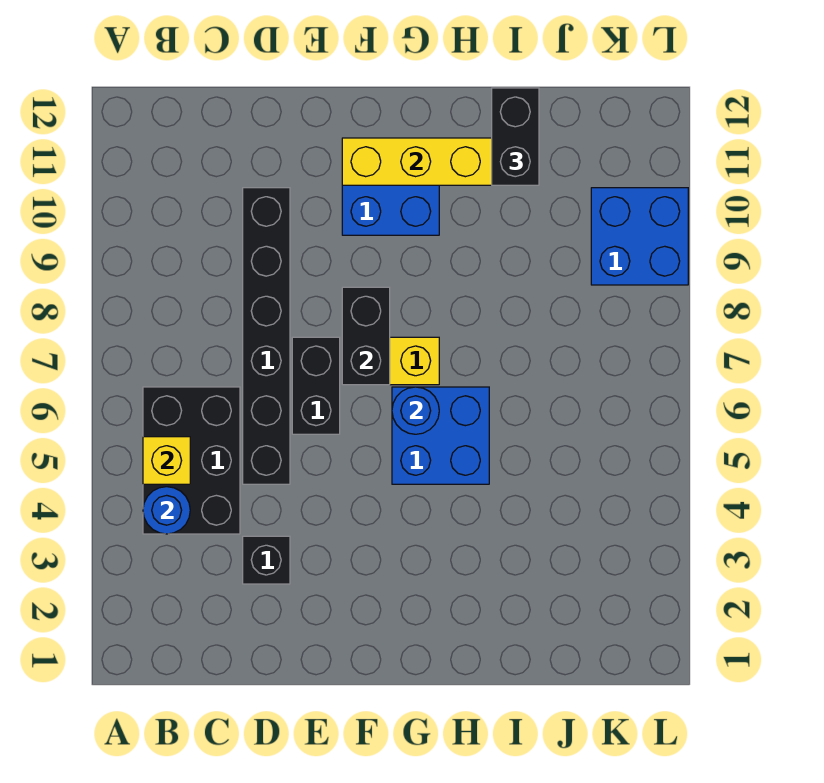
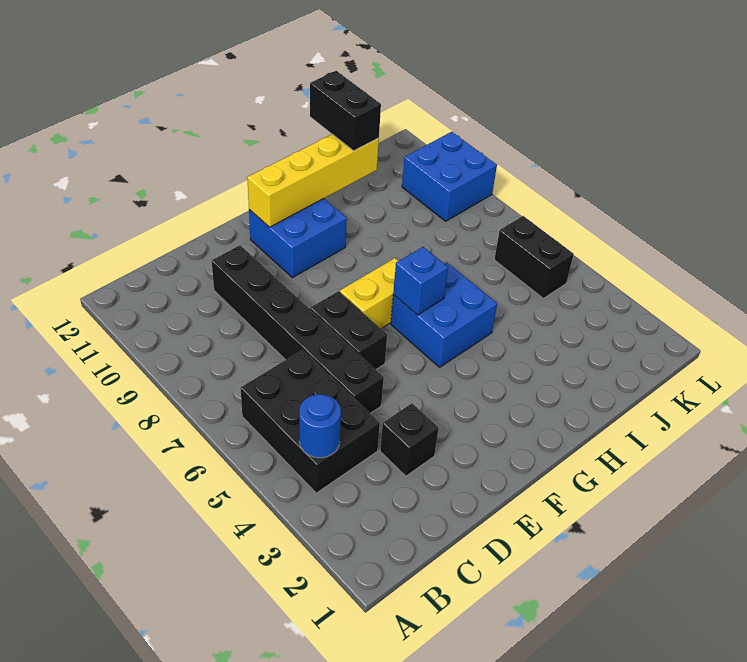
yellow brick B5 level 2 -> none
black brick F7:F8 level 2 -> black brick K5:K6 level 1
blue round brick G6 level 2 -> blue brick G6 level 2

